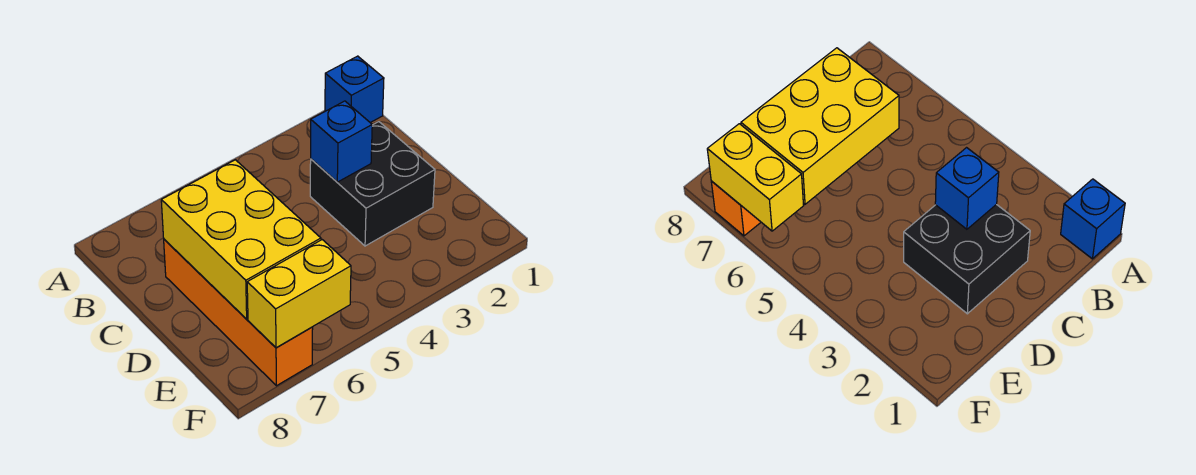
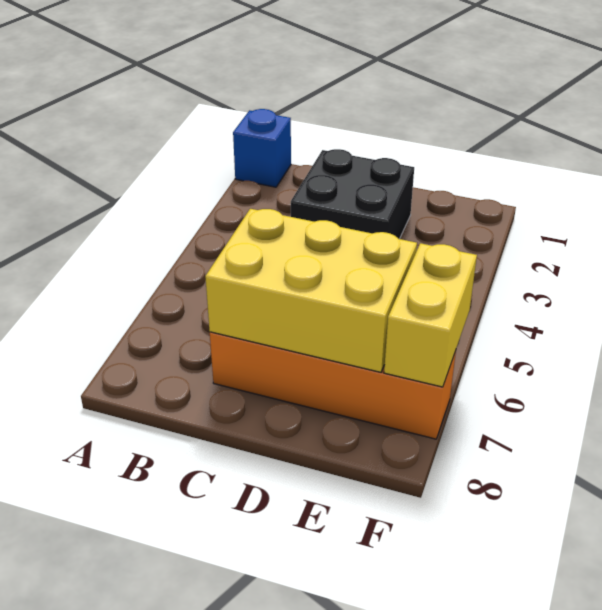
blue brick C3 level 2 -> none

